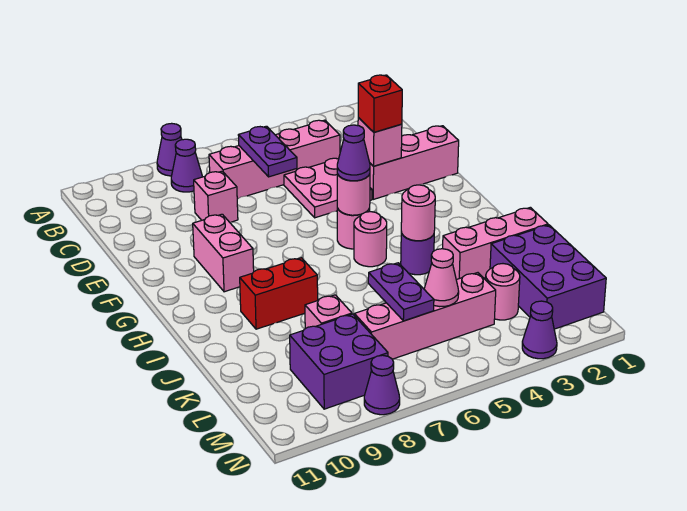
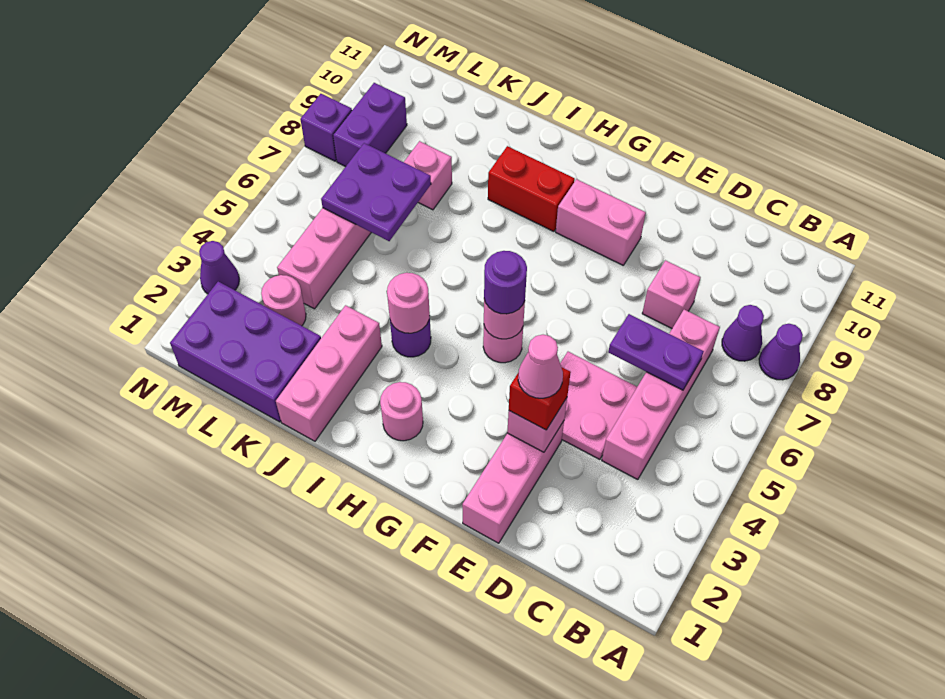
purple cone G5 level 3 -> purple round brick G5 level 3
pink round brick H5 level 1 -> pink round brick H2 level 1
red brick I8:I9 level 1 -> red brick H9:I9 level 1
purple plate K6:L6 level 2 -> purple plate K6:L7 level 2
pink cone L5 level 2 -> pink cone E3 level 4
purple brick L8:M9 level 1 -> purple brick M8:M9 level 1
purple cone N8 level 1 -> purple brick N8 level 1

